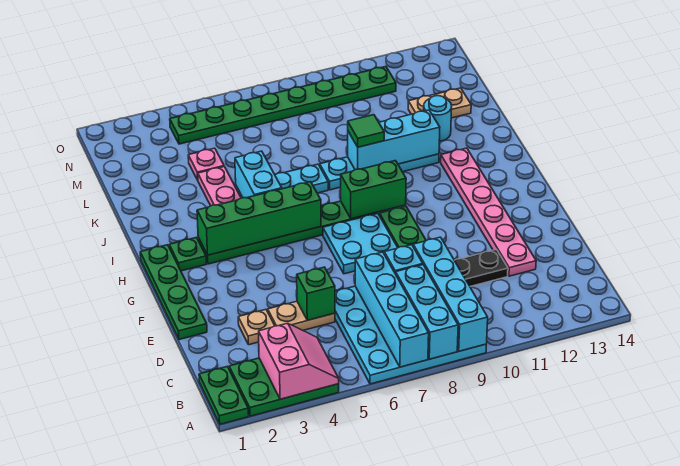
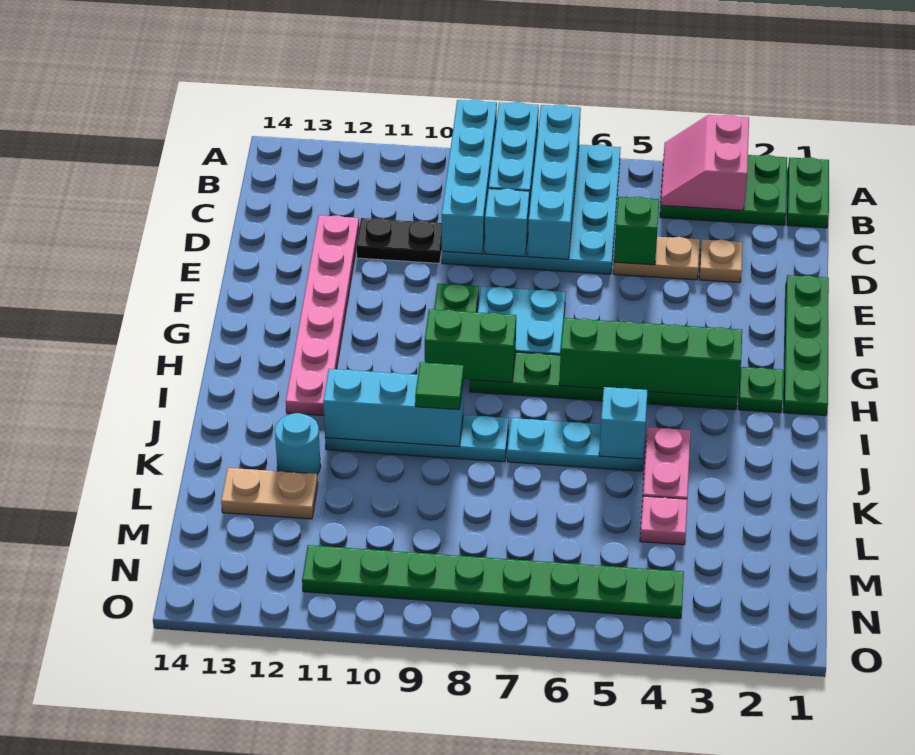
cyan brick I5:J5 level 2 -> cyan brick J5 level 2

